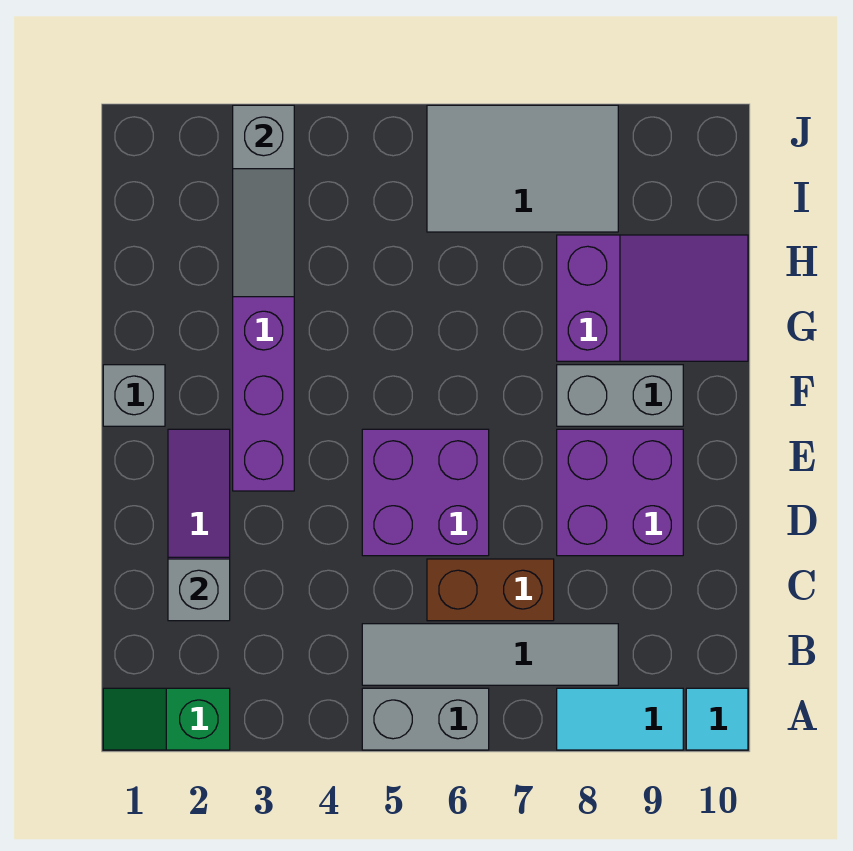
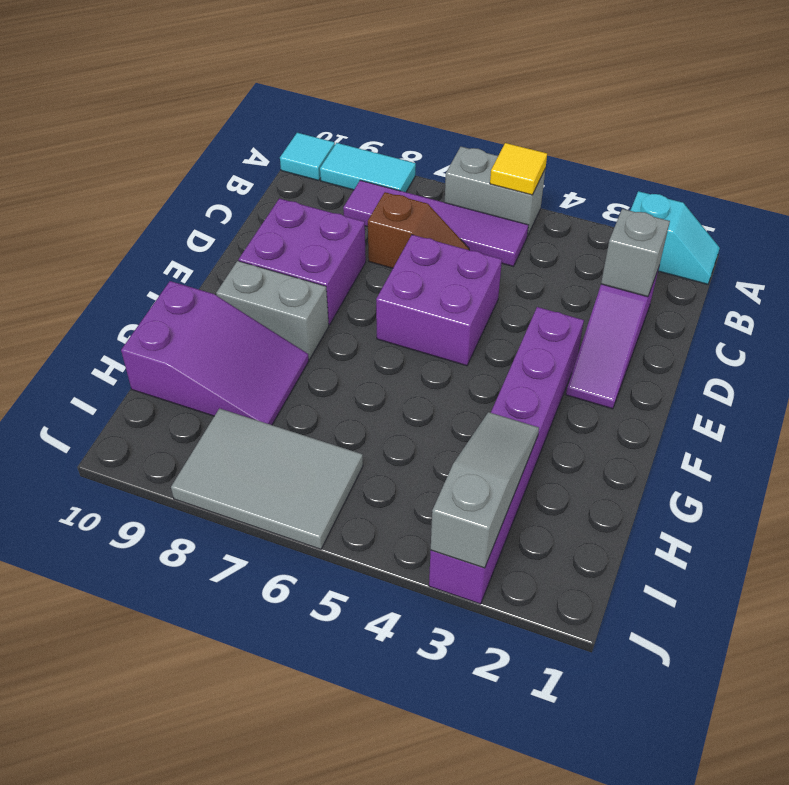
green slope A1:A2 level 1 top 2 -> cyan slope A1:A2 level 1 top 2
none -> yellow tile A5 level 2
grey tile B5:B8 level 1 -> purple tile B5:B8 level 1
brown brick C6:C7 level 1 -> brown slope C6:C7 level 1 top 7
grey brick F1 level 1 -> none
purple slope G8:H10 level 1 top 8 -> purple slope G8:H10 level 1 top 10

